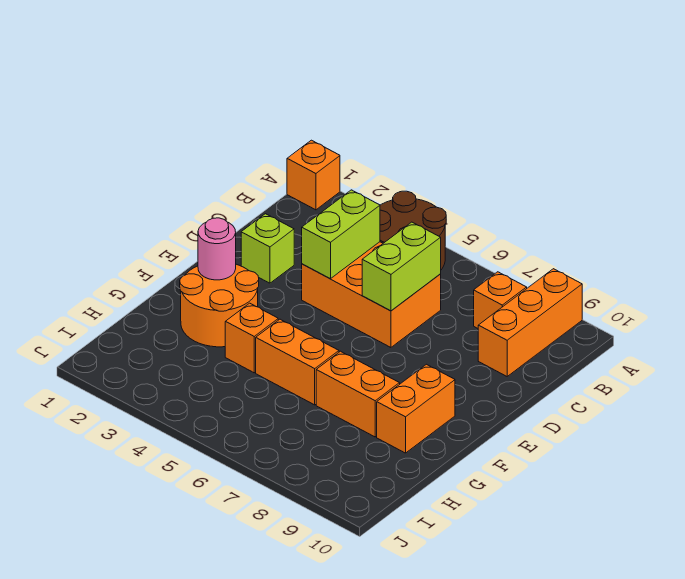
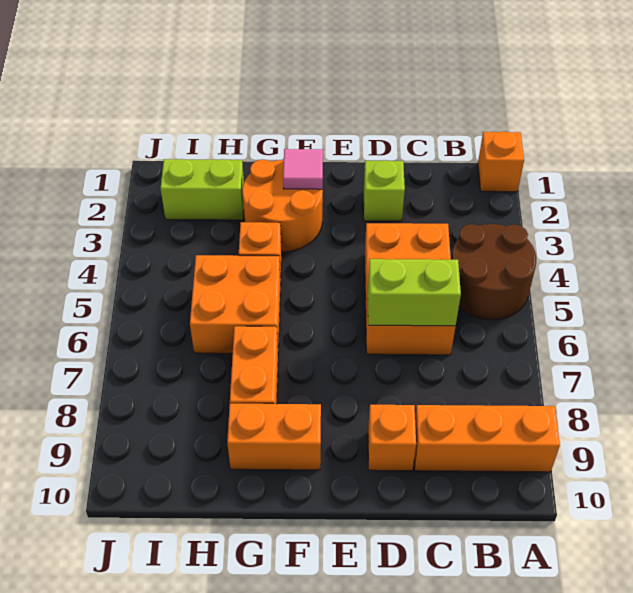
orange brick B8 level 1 -> orange brick D9 level 1
lime brick C4:D4 level 2 -> lime brick H2:I2 level 1
pink round brick F2 level 2 -> pink tile F2 level 2
orange brick G5:G6 level 1 -> orange brick G5:H6 level 1

